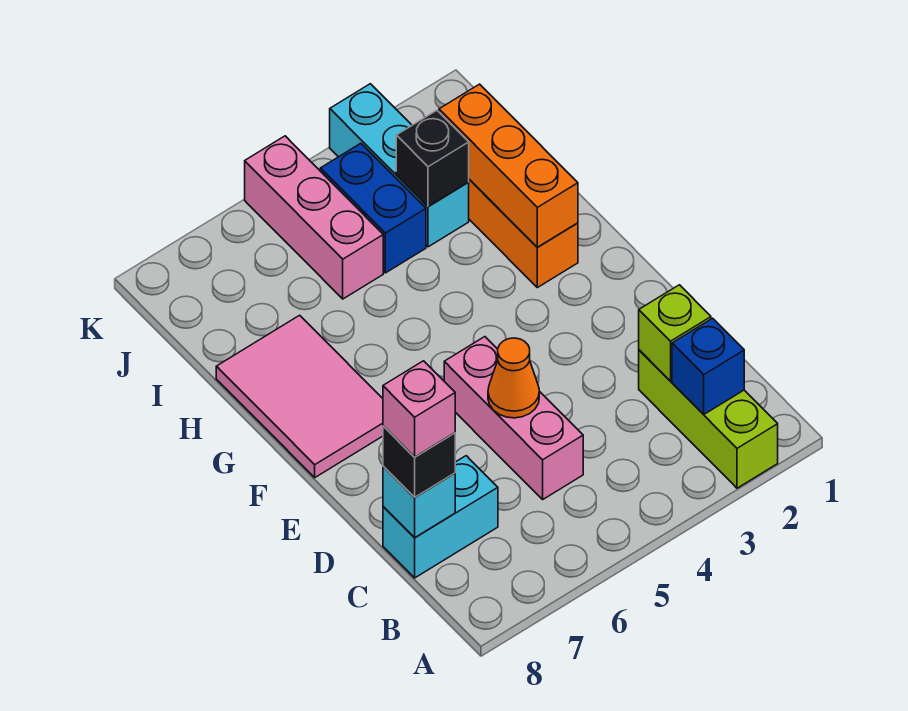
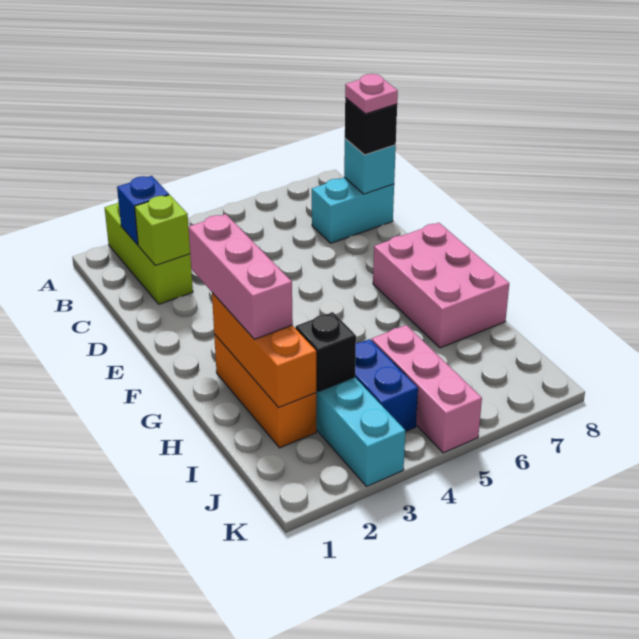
pink brick C5:E5 level 1 -> pink brick F2:H2 level 3
pink brick C8 level 4 -> pink plate C8 level 4
orange cone D5 level 2 -> none
pink tile F7:H8 level 1 -> pink brick F7:H8 level 1

